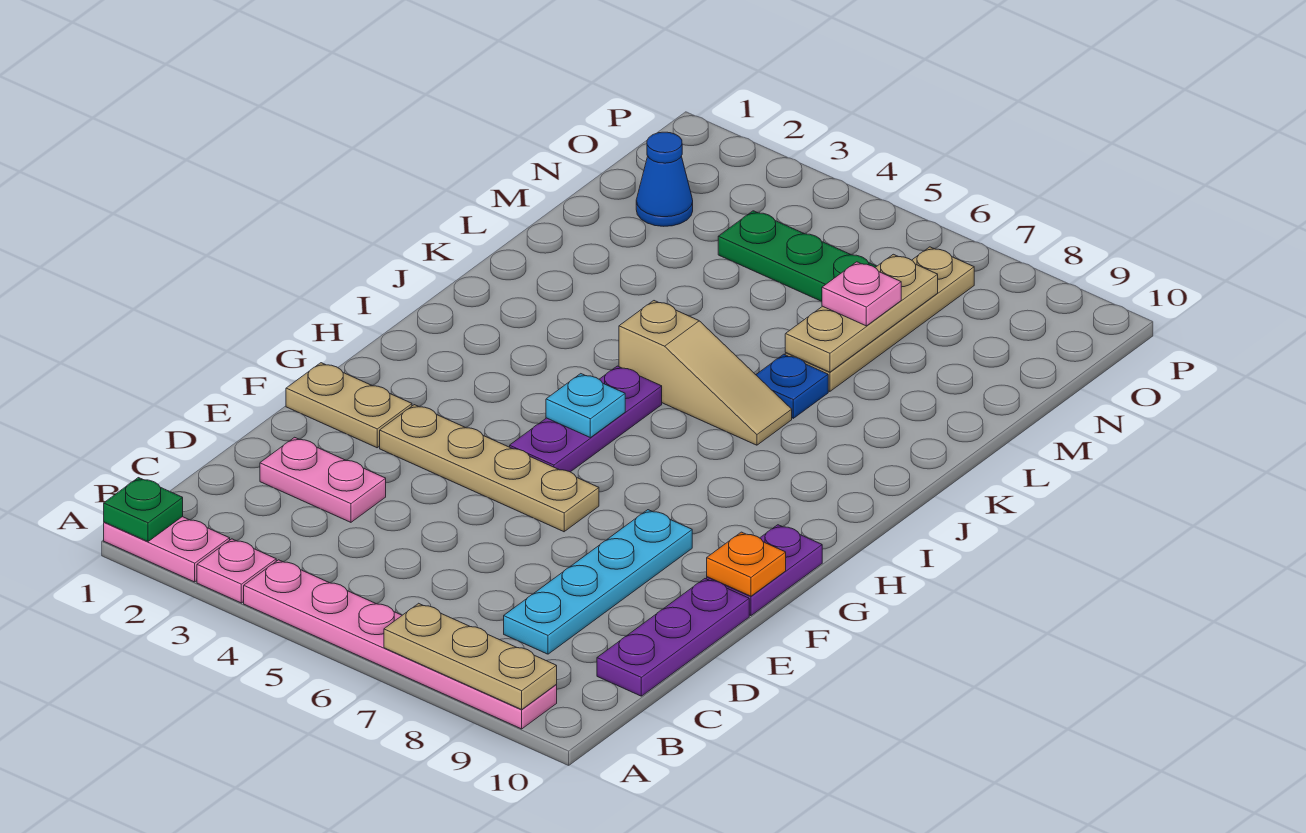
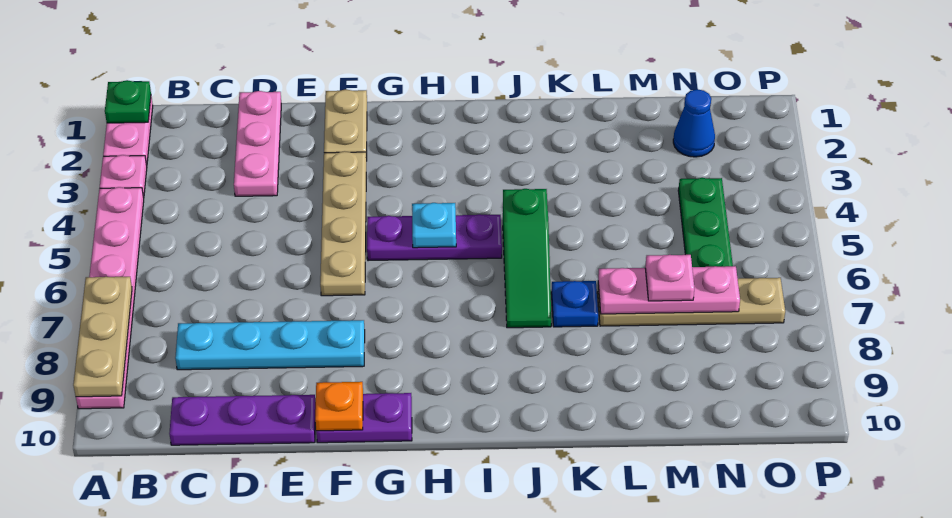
pink plate D2:D3 level 1 -> pink plate D1:D3 level 1
tan slope J5:J7 level 1 top 5 -> green slope J5:J7 level 1 top 5
tan plate L7:N7 level 2 -> pink plate L7:N7 level 2

